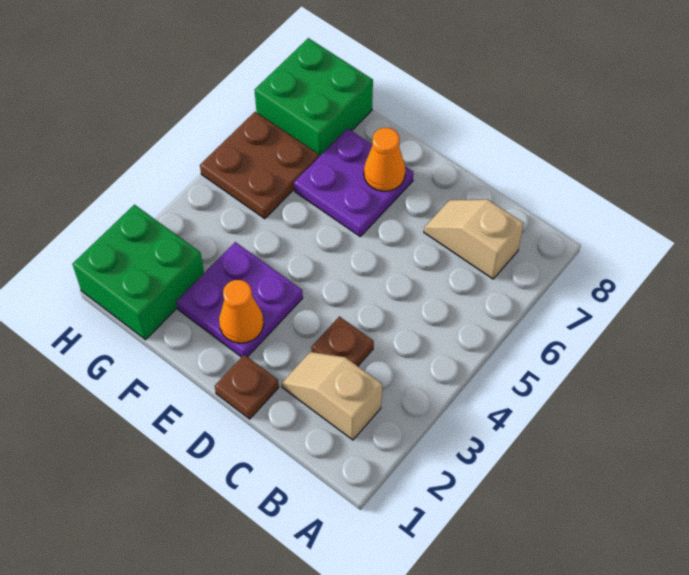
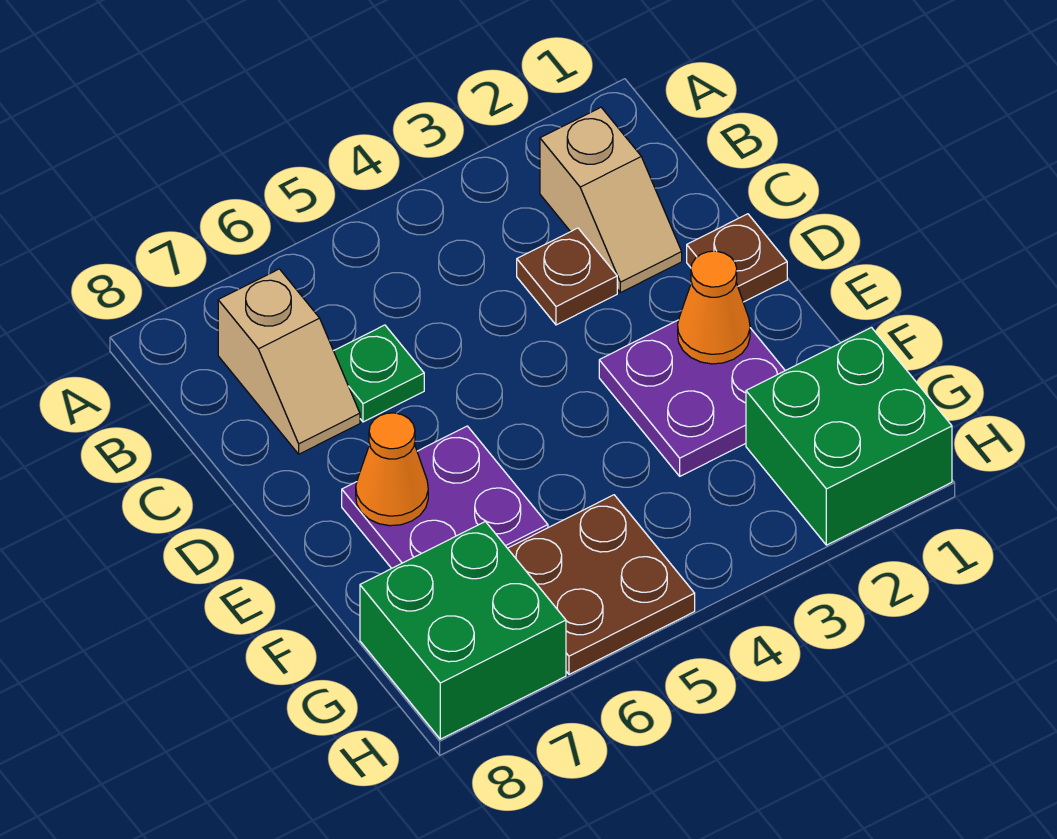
none -> green plate C6 level 1

